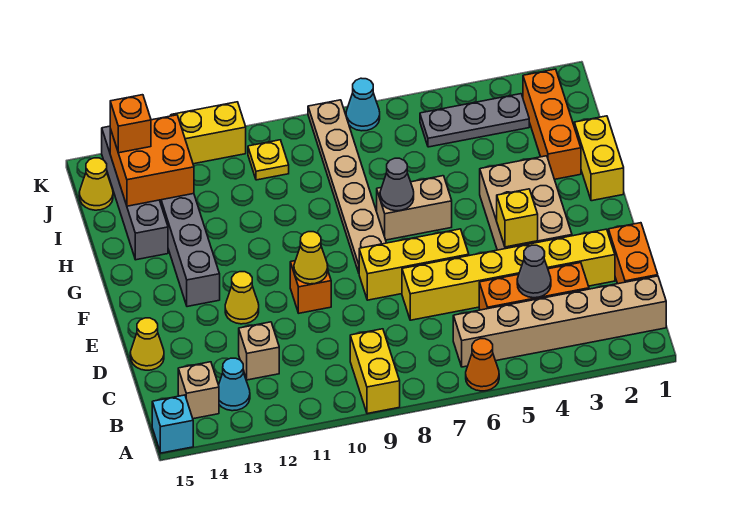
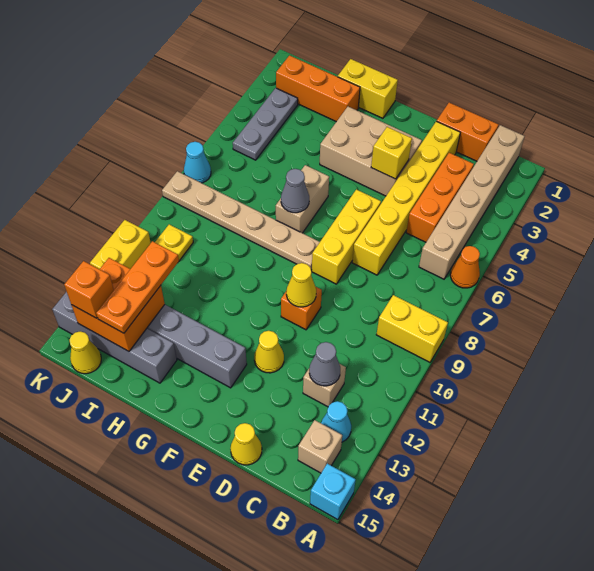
grey cone C4 level 2 -> grey cone C12 level 2
none -> orange plate I12:I14 level 3

